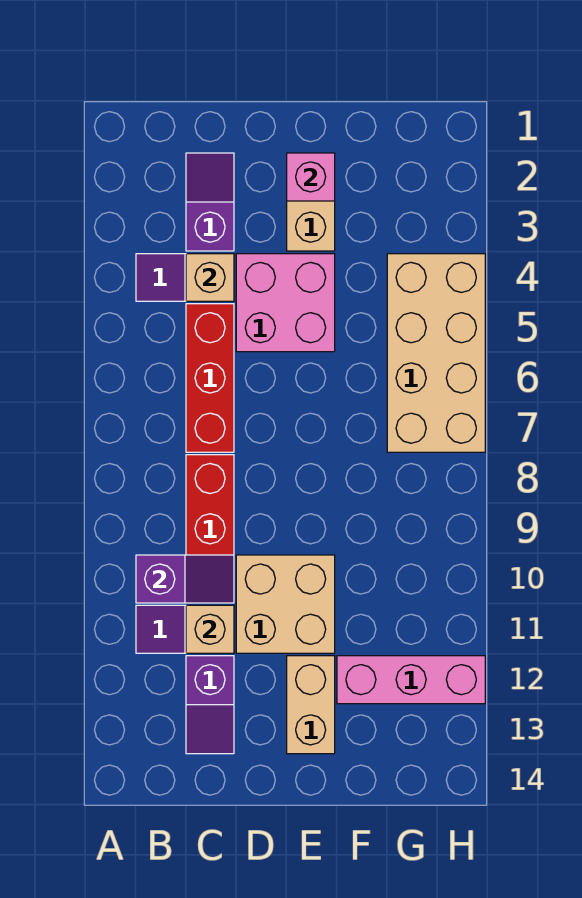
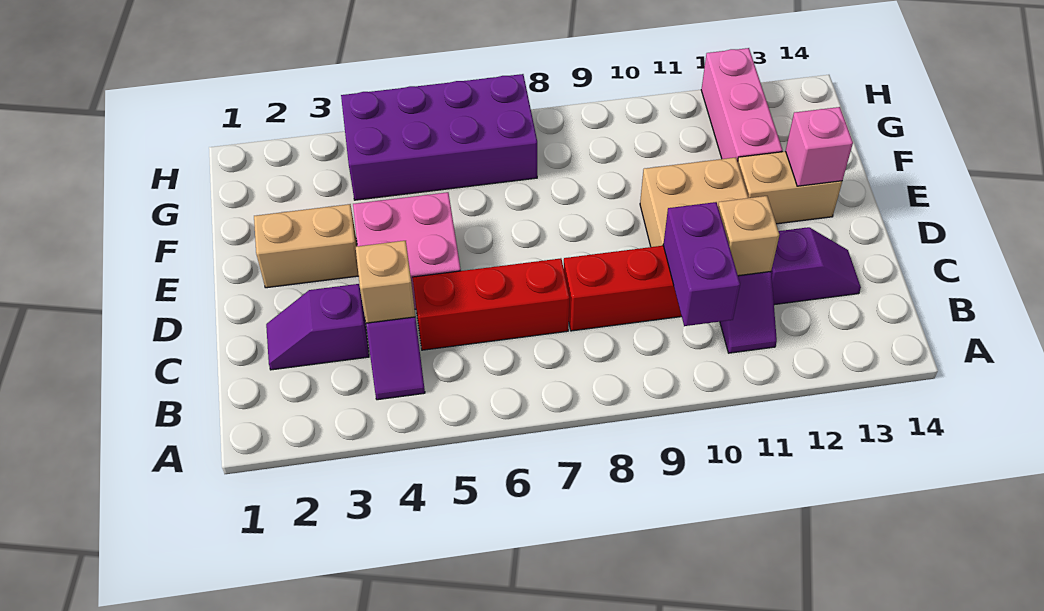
purple slope B10:C10 level 2 top B -> purple brick B10:C10 level 2
pink brick E2 level 2 -> pink brick E13 level 2
tan brick G4:H7 level 1 -> purple brick G4:H7 level 1

